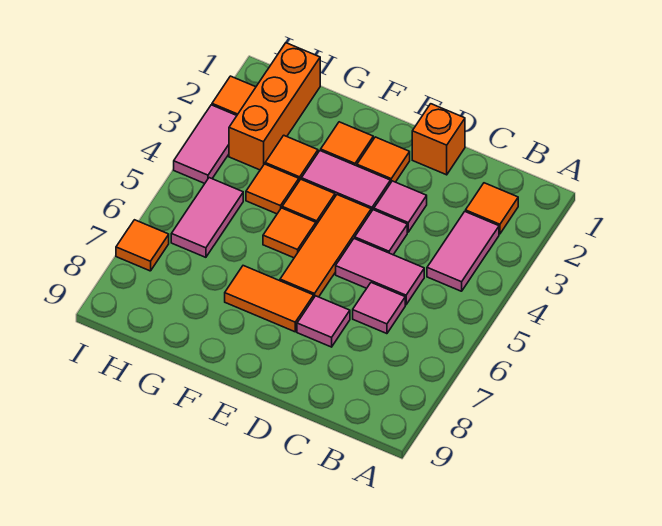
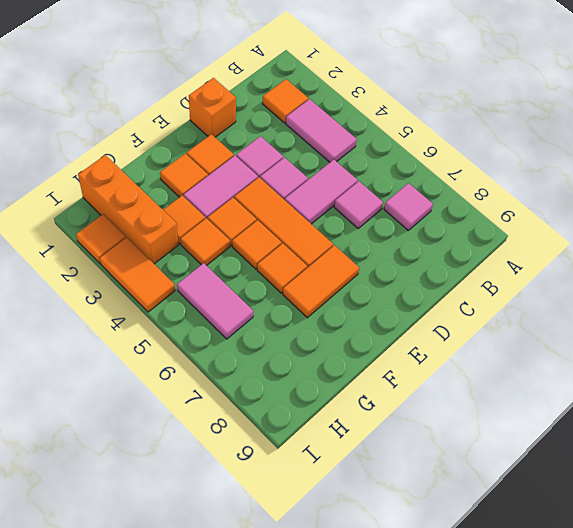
pink tile D7 level 1 -> pink tile B7 level 1
pink tile I3:I4 level 1 -> orange tile I3:I4 level 1
orange tile I7 level 1 -> orange tile F6 level 1

